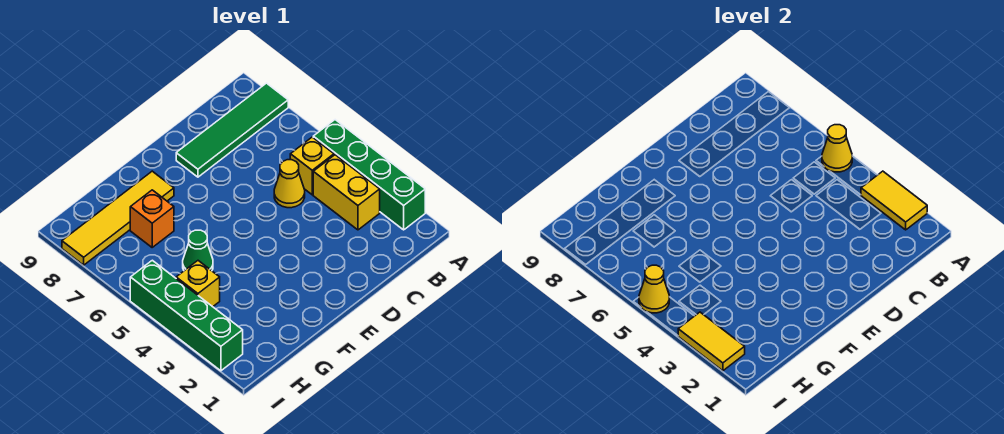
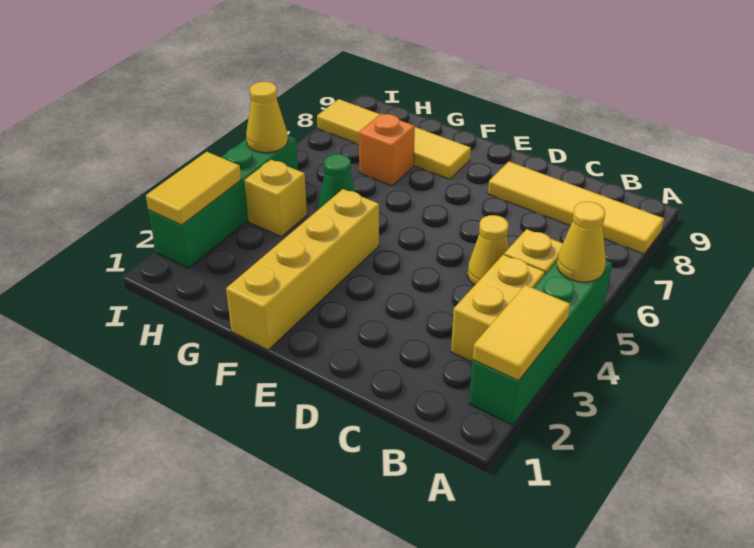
green tile A8:D8 level 1 -> yellow tile A8:D8 level 1
none -> yellow brick F1:F4 level 1

